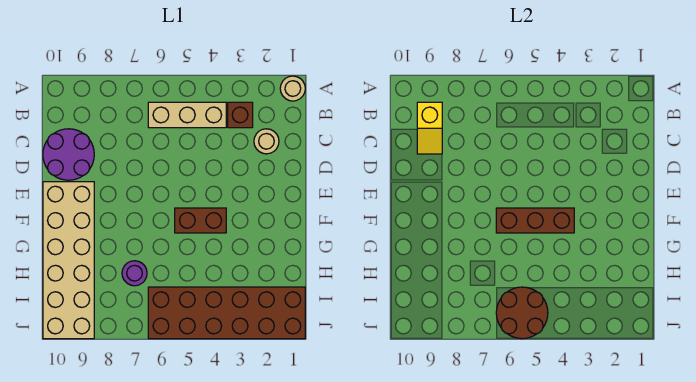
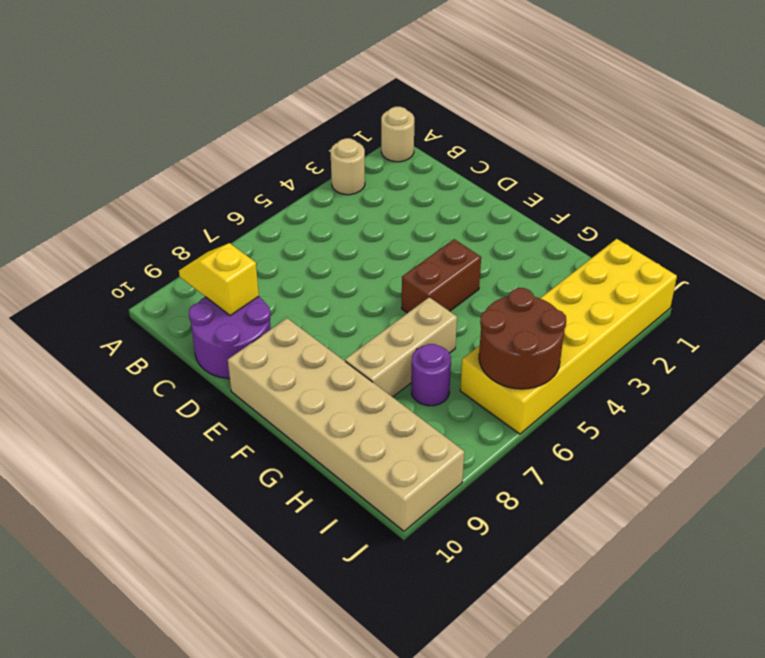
brown brick B3 level 1 -> none
tan brick B4:B6 level 1 -> tan brick G6:G8 level 1
yellow slope B9:C9 level 2 top B -> yellow slope B9:C9 level 2 top C
tan round brick C2 level 1 -> tan round brick A3 level 1
brown brick F4:F6 level 2 -> none
brown brick I1:J6 level 1 -> yellow brick I1:J6 level 1

